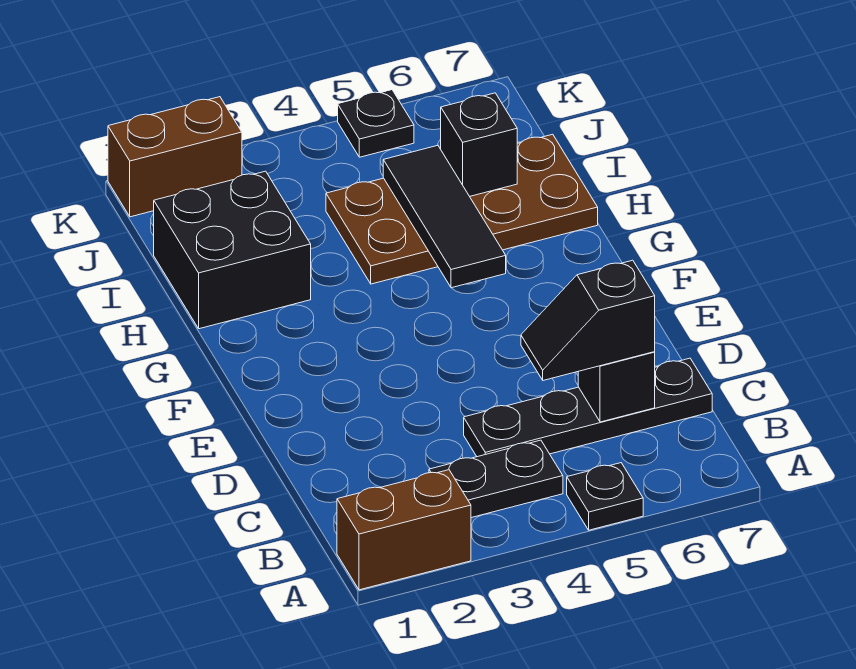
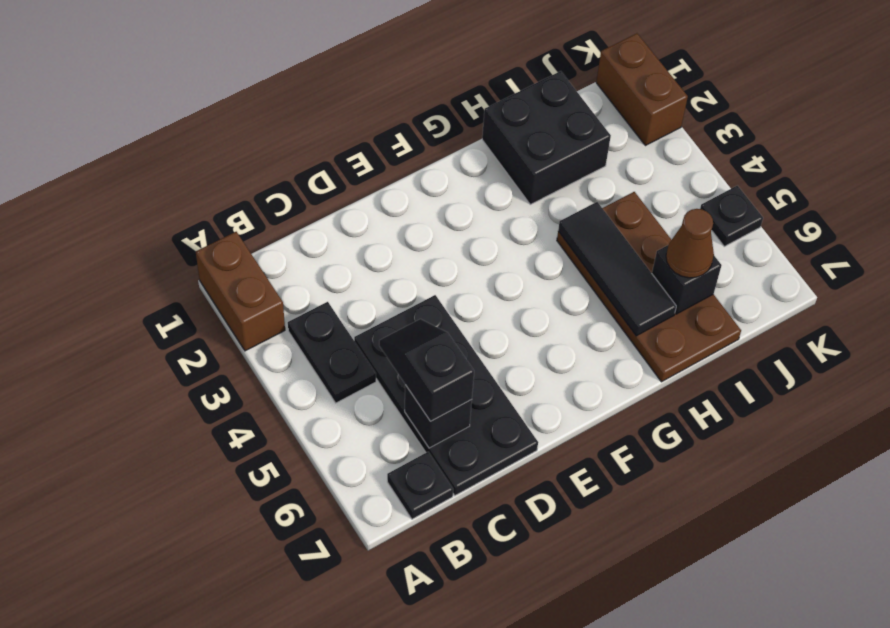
black plate A5 level 1 -> black plate B7 level 1
black plate C4:C7 level 1 -> black plate C4:D7 level 1
black tile G5:I5 level 2 -> black tile H4:H6 level 2
none -> brown cone I6 level 3

